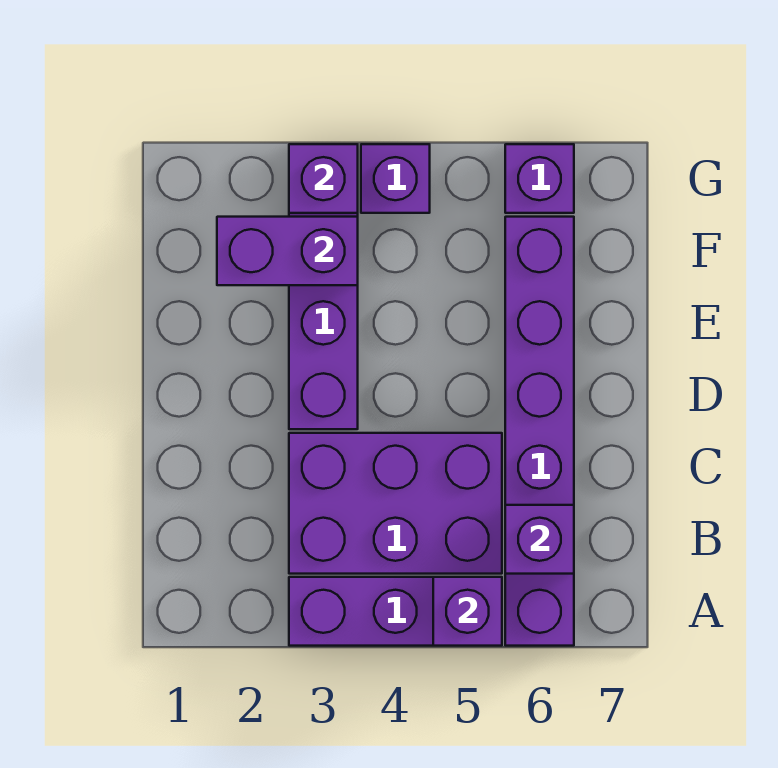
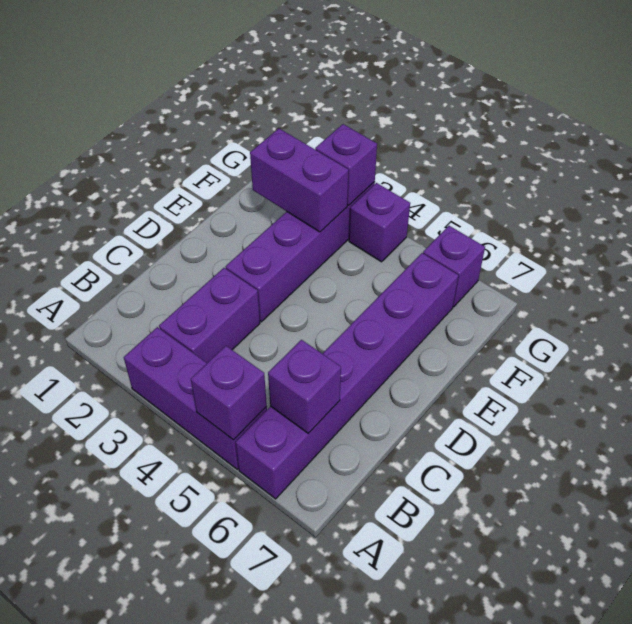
purple brick B3:C5 level 1 -> purple brick B3:C3 level 1

